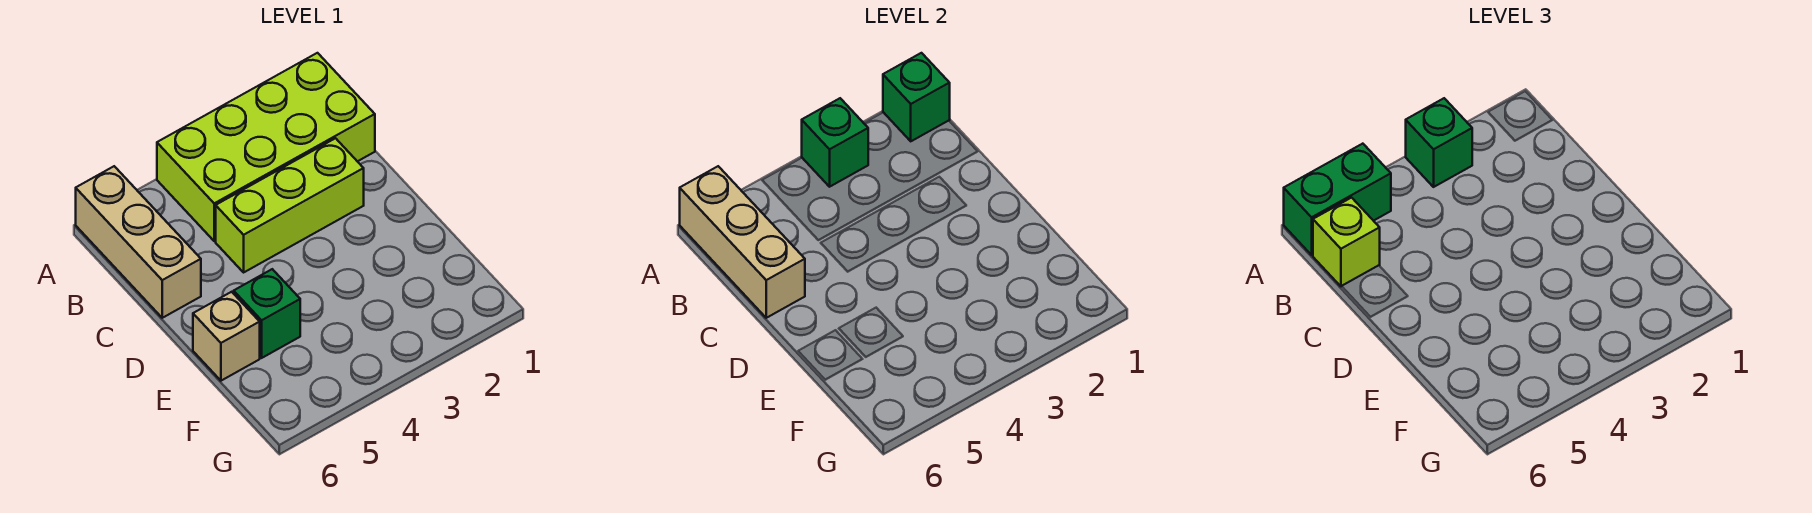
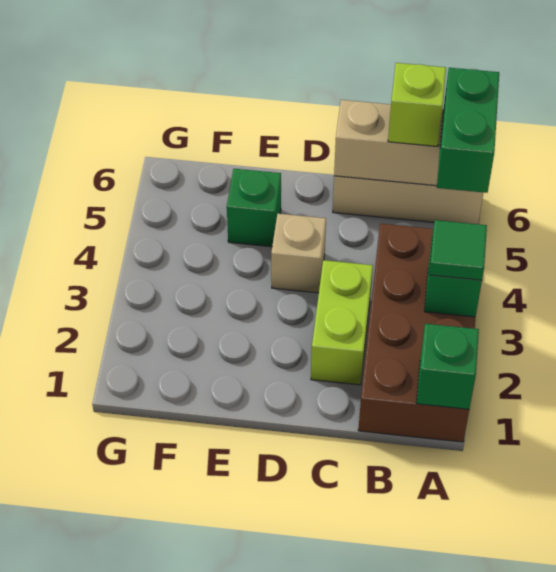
lime brick A1:B4 level 1 -> brown brick A1:B4 level 1
green brick A3 level 3 -> green tile A3 level 3
lime brick C2:C4 level 1 -> lime brick C2:C3 level 1
tan brick E6 level 1 -> tan brick D4 level 1

